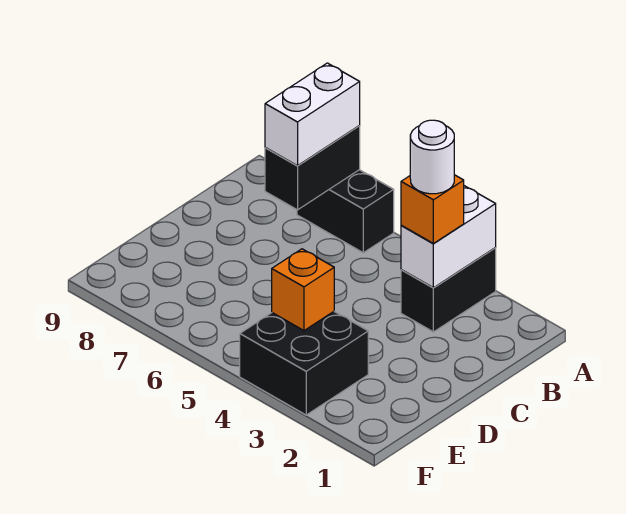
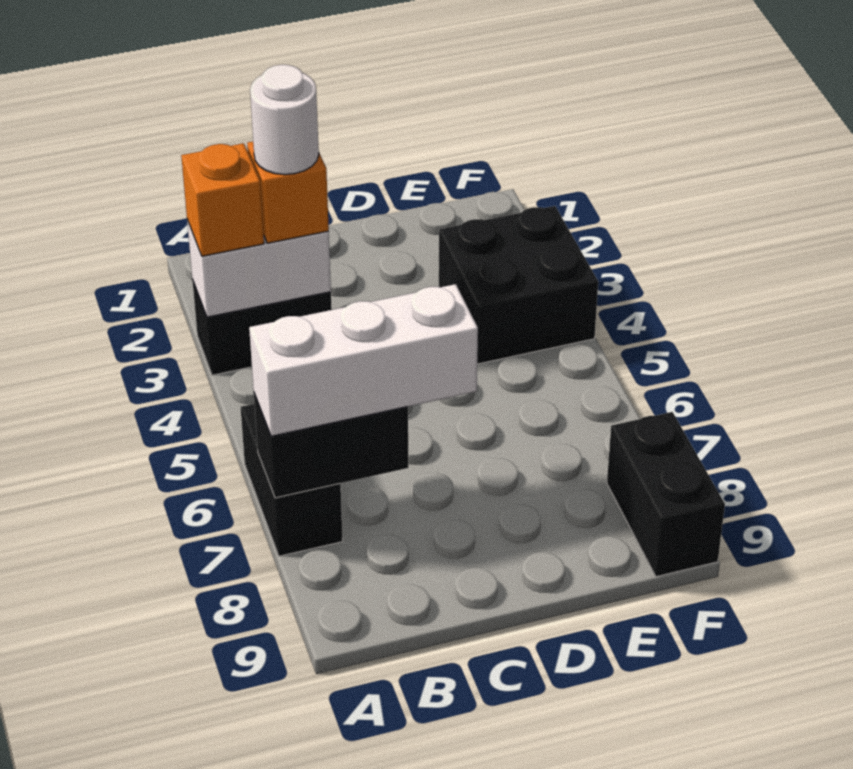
white brick A7:B7 level 3 -> white brick A7:C7 level 3
orange brick E4 level 2 -> orange brick A3 level 3
none -> black brick F8:F9 level 1

